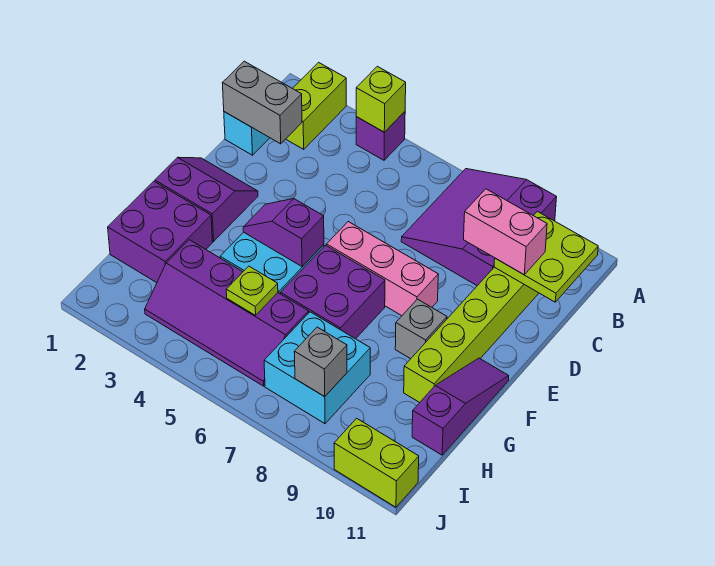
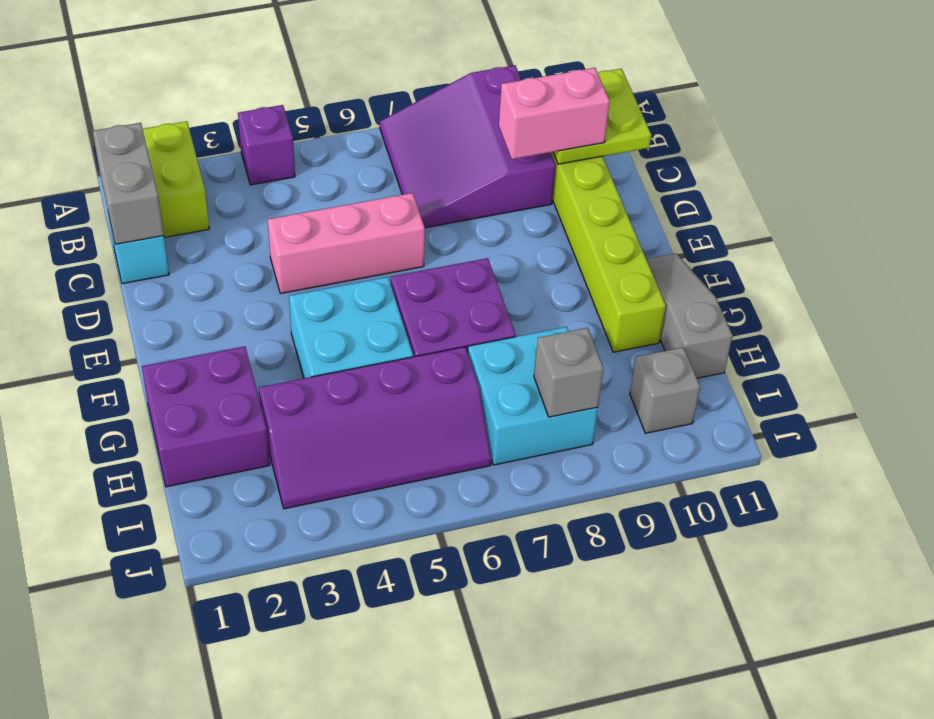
lime brick A4 level 2 -> none
grey brick C1:C2 level 2 -> grey brick B1:C1 level 2
purple slope E1:F2 level 1 top F -> none
pink brick E6:E8 level 1 -> pink brick D4:D6 level 1
purple slope F4:F5 level 2 top 5 -> none
grey brick F9 level 1 -> grey brick I10 level 1
purple slope F11:H11 level 1 top H -> grey slope F11:H11 level 1 top H
lime plate H5 level 2 -> none
lime brick J10:J11 level 1 -> none

